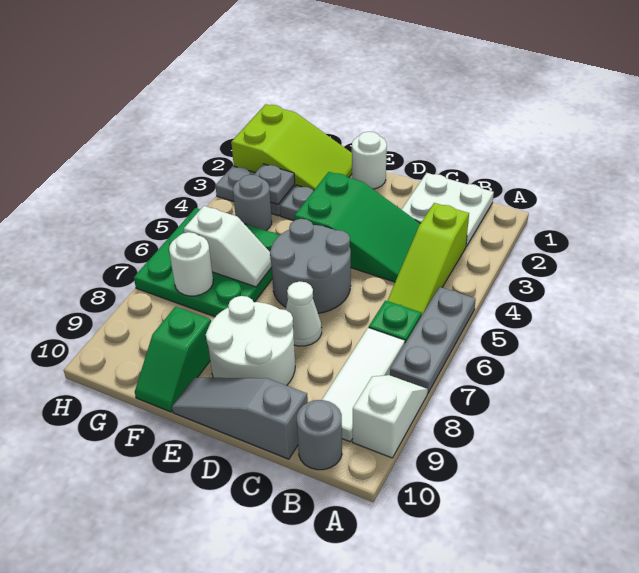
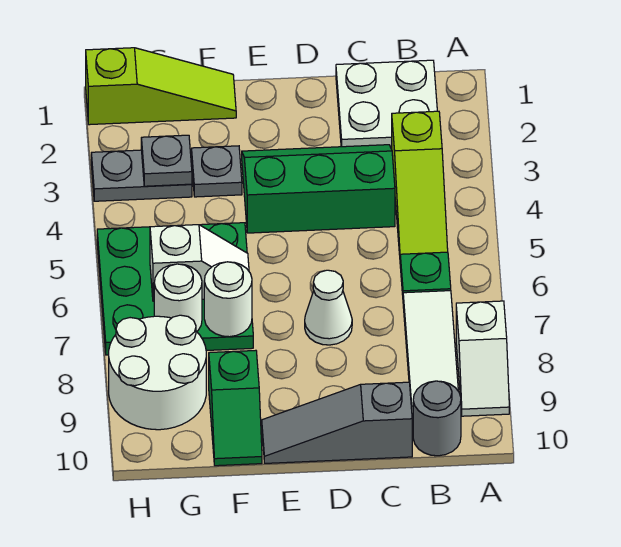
grey plate A5:A7 level 1 -> none
white slope A8:A9 level 1 top 9 -> white slope A8:A9 level 1 top 8
green slope C3:E4 level 1 top E -> green slope C3:E4 level 1 top 4
grey round brick D5:E6 level 1 -> none
white round brick D8:E9 level 1 -> white round brick G8:H9 level 1
white round brick E1 level 1 -> white round brick F7 level 2
lime slope F1:H2 level 1 top H -> lime slope F1:H1 level 1 top H
grey round brick G4 level 1 -> none

